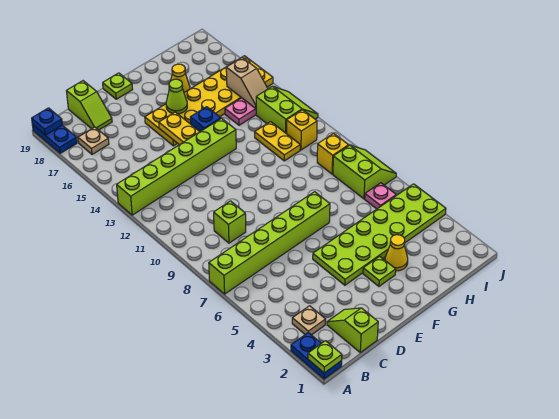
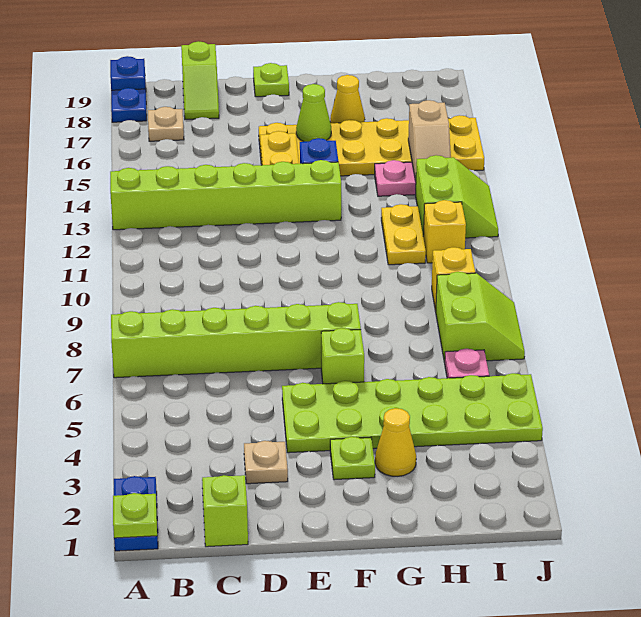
tan plate B3 level 1 -> tan plate D3 level 1
lime brick C9 level 1 -> lime brick F6 level 1

